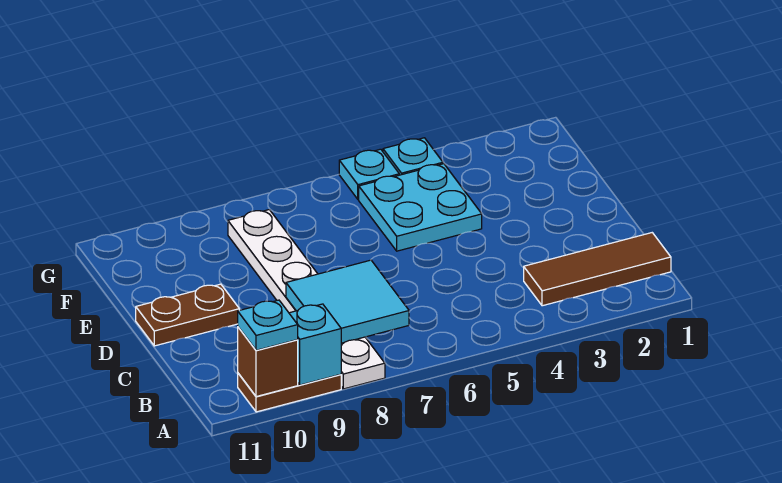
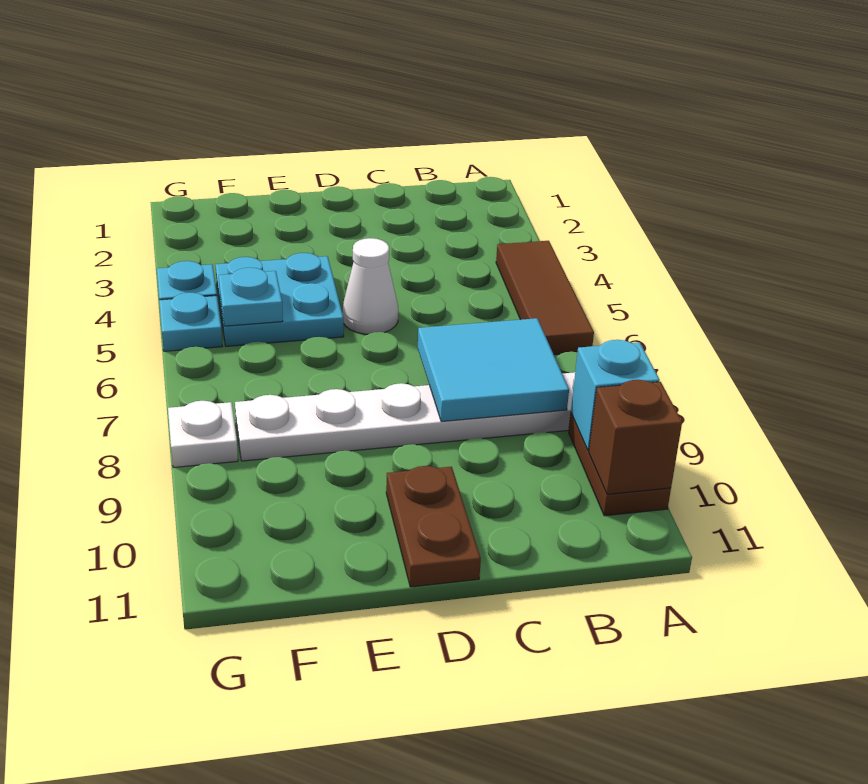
cyan plate A10 level 3 -> cyan plate F5 level 2
brown tile B1:B3 level 1 -> brown tile A4:A6 level 1
none -> white cone D5 level 1
none -> white plate G8 level 1

